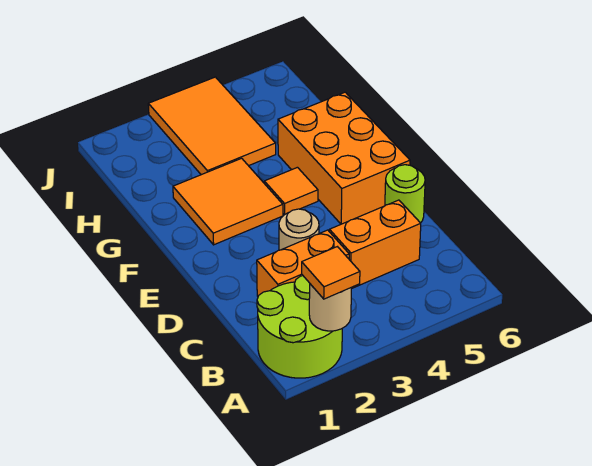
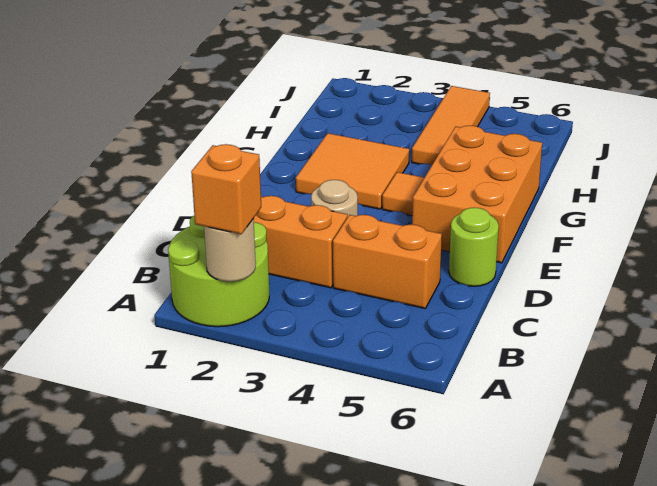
orange tile A2 level 3 -> orange brick A2 level 3
orange tile H3:J4 level 1 -> orange tile H4:J4 level 1

